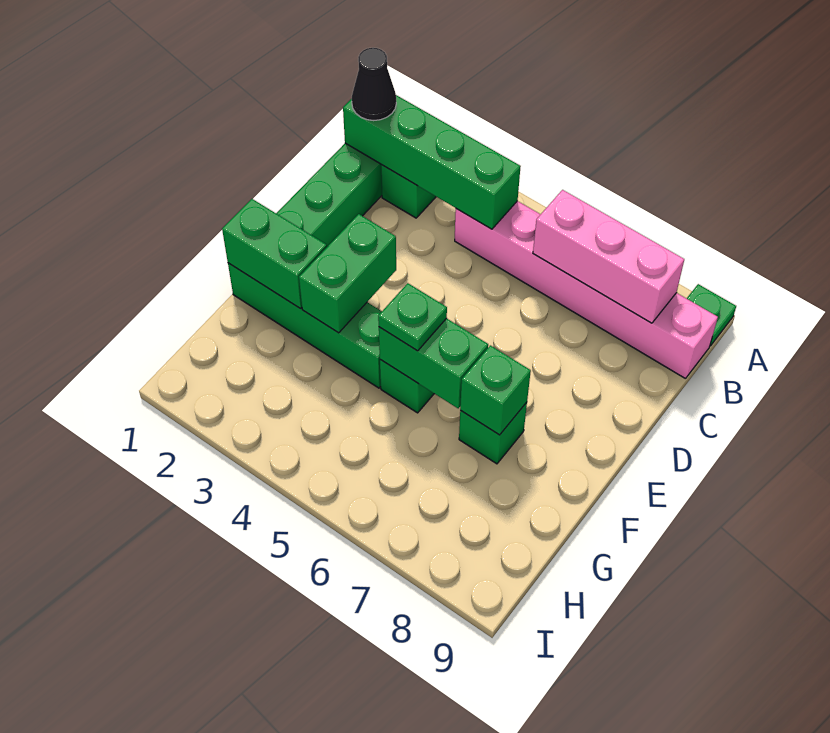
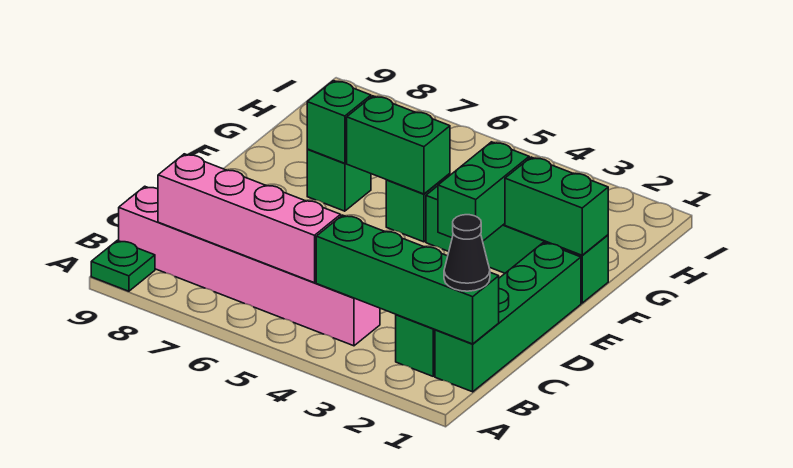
pink brick B6:B8 level 2 -> pink brick B5:B8 level 2
green plate F5 level 3 -> none

